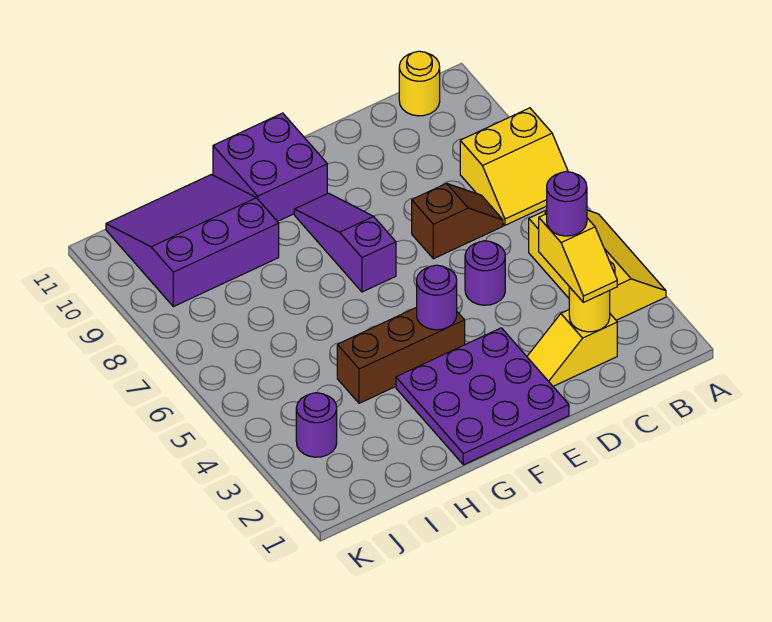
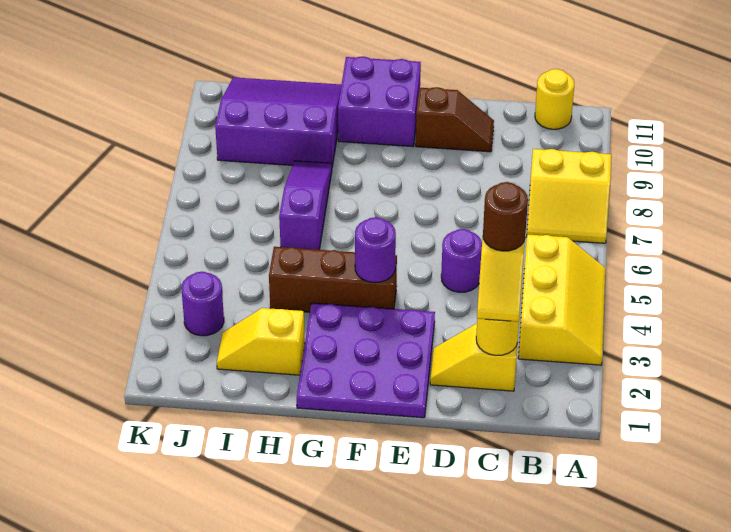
purple round brick C3 level 4 -> brown round brick C3 level 4
brown slope C7:D7 level 1 top D -> brown slope D10:E10 level 1 top E
purple slope F7:F9 level 1 top 7 -> purple slope H6:H8 level 1 top 6
none -> yellow slope H2:I2 level 1 top H

